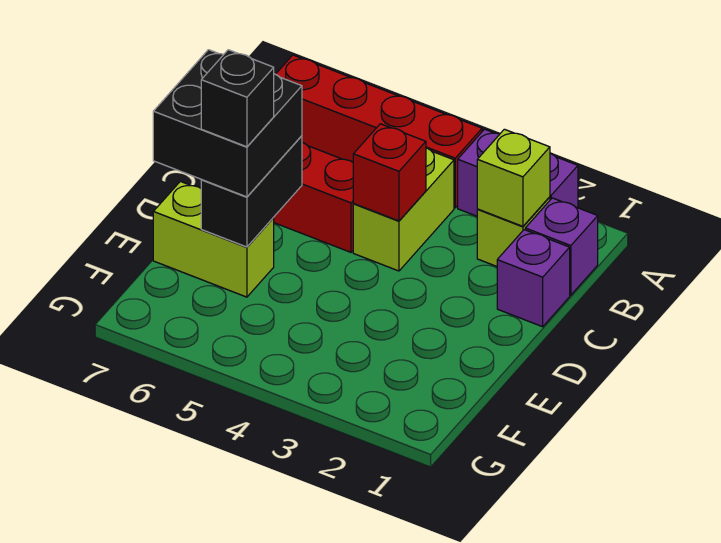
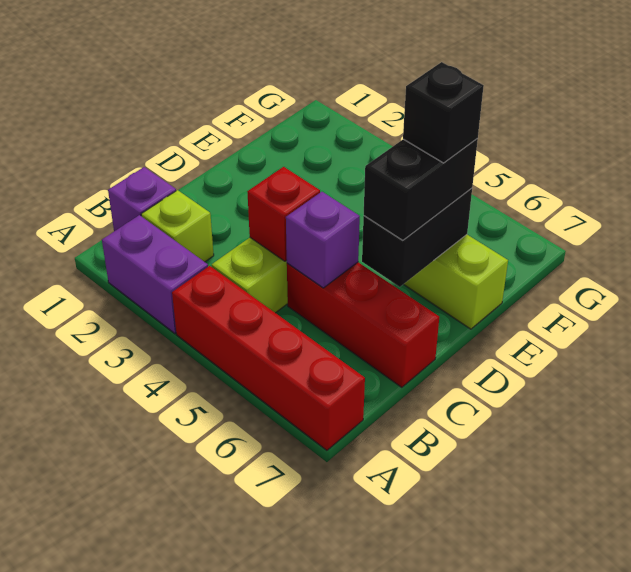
lime brick B2 level 2 -> none
purple brick C1 level 1 -> purple brick C5 level 2
black brick D6:E7 level 3 -> black brick D6:E6 level 3

